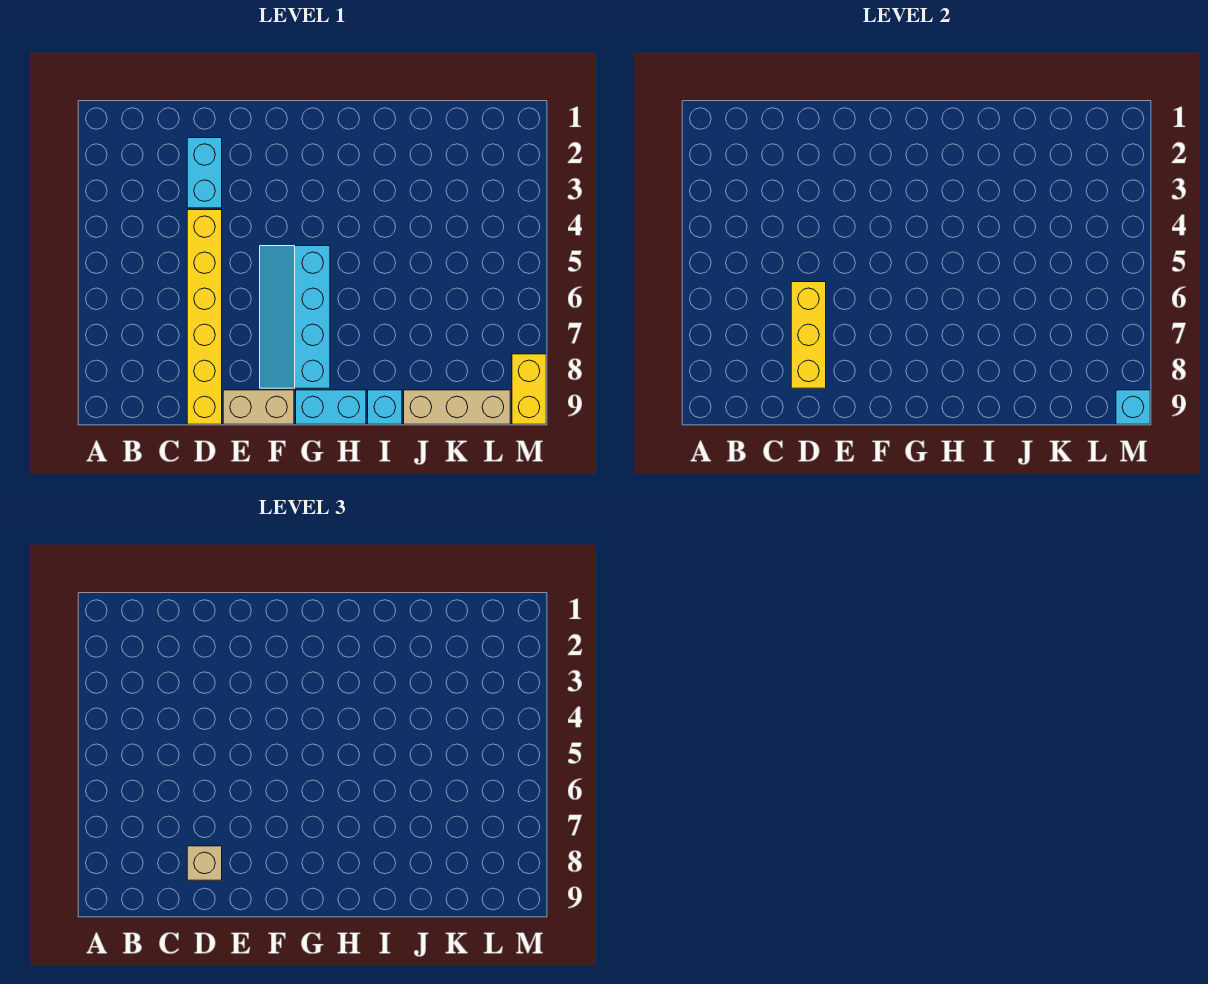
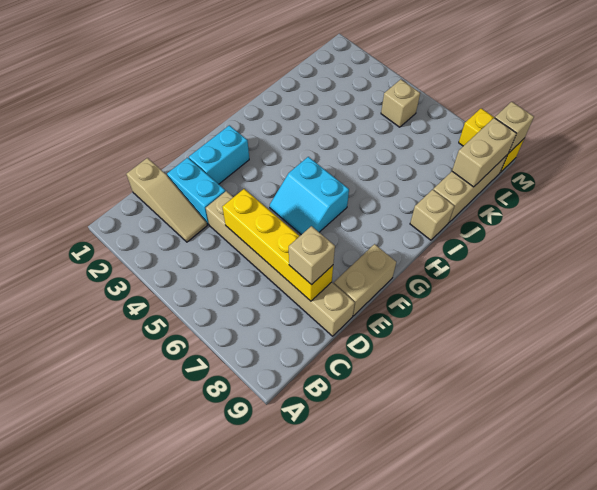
none -> tan slope C1:C3 level 1 top 1
yellow brick D4:D9 level 1 -> tan brick D4:D9 level 1
yellow brick D6:D8 level 2 -> yellow brick D5:D8 level 2
cyan slope F5:G8 level 1 top G -> cyan slope F5:G6 level 1 top G
cyan brick G9:H9 level 1 -> cyan brick E2:F2 level 1
cyan brick I9 level 1 -> tan brick I9 level 1
none -> tan brick K9:L9 level 2
none -> tan brick L5 level 1
cyan brick M9 level 2 -> tan brick M9 level 2

